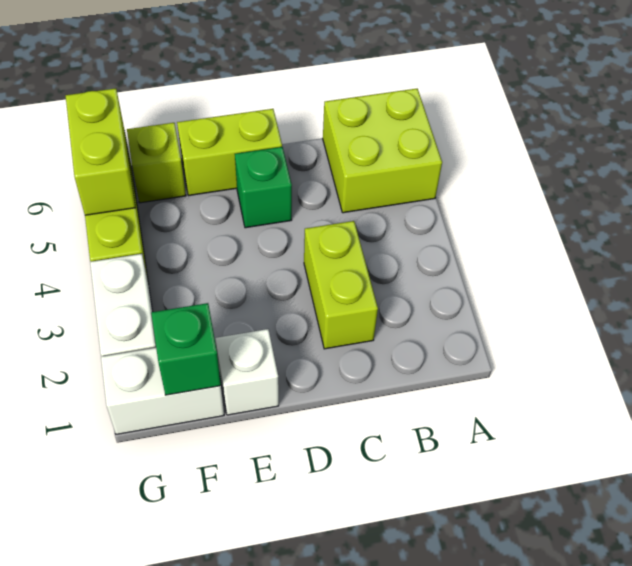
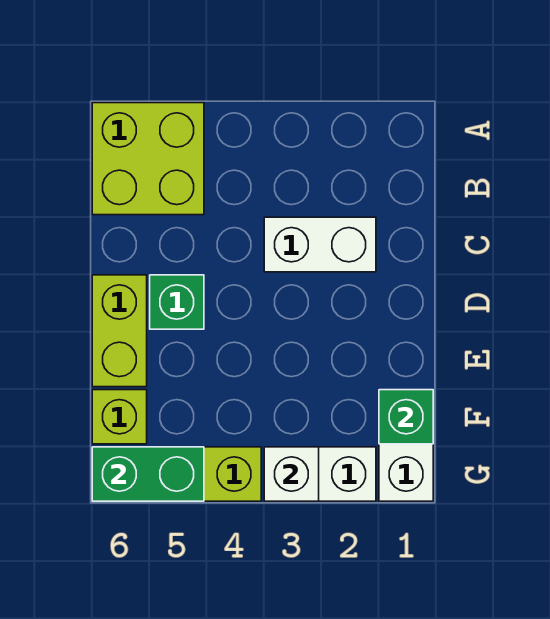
lime brick C2:C3 level 1 -> white brick C2:C3 level 1
white brick E1 level 1 -> white brick G3 level 2
lime brick G5:G6 level 2 -> green brick G5:G6 level 2

